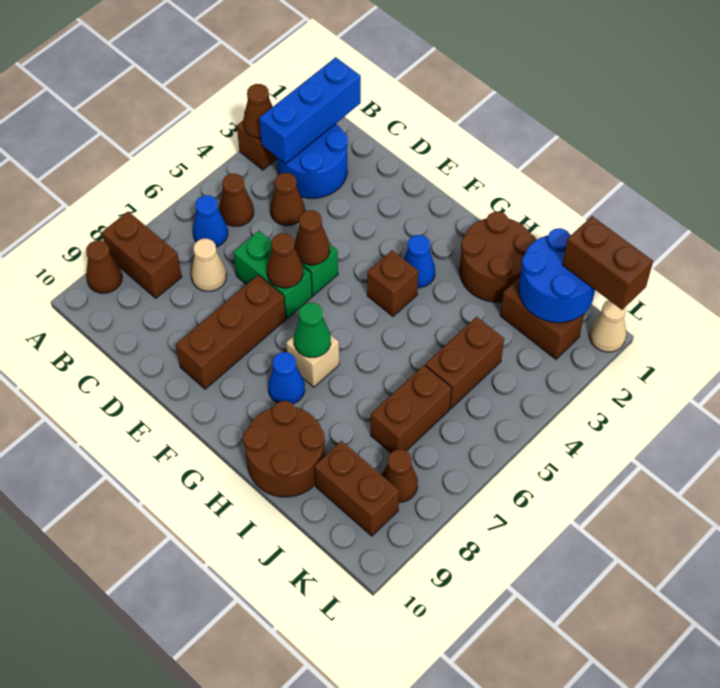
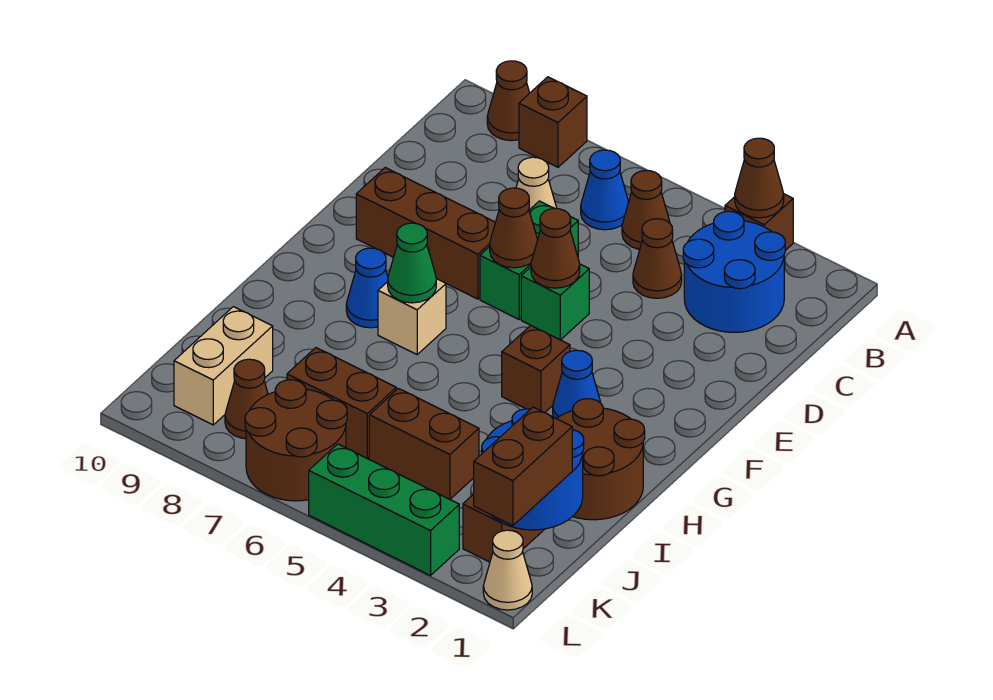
brown brick A8:B8 level 1 -> brown brick A8 level 1
blue brick B1:B3 level 2 -> none
brown round brick H9:I10 level 1 -> brown round brick K6:L7 level 1
brown brick J9:K9 level 1 -> tan brick J9:K9 level 1
none -> green brick L3:L5 level 1

